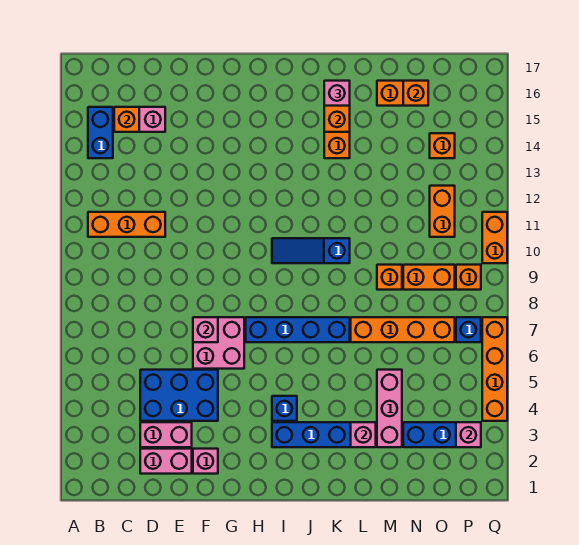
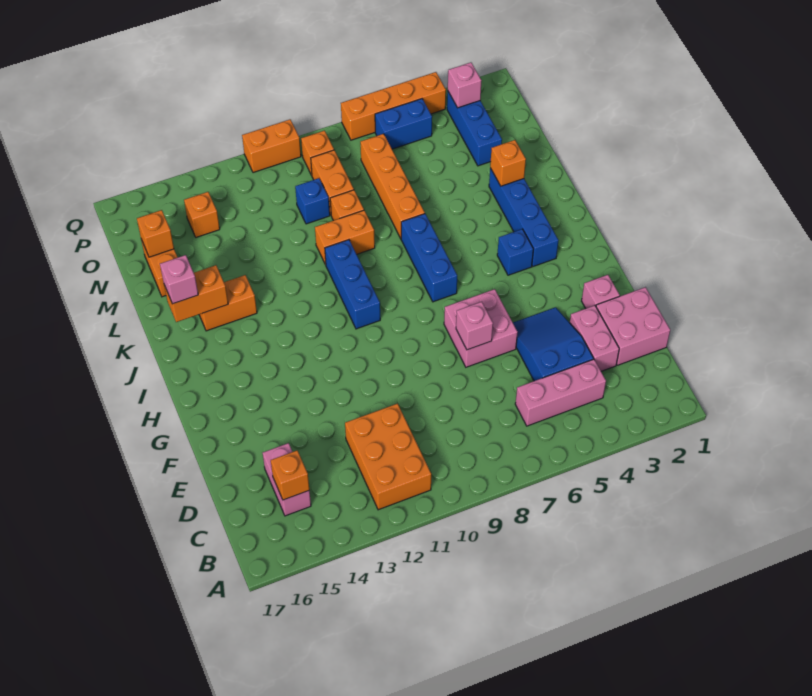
orange brick B11:D11 level 1 -> orange brick B11:D12 level 1
blue brick B14:B15 level 1 -> blue brick P5:P6 level 1
pink brick D2:E2 level 1 -> pink brick D1:E2 level 1
blue brick D4:F5 level 1 -> blue slope D4:F5 level 1 top D
blue brick H7:K7 level 1 -> blue brick I7:K7 level 1
blue slope I10:K10 level 1 top K -> blue brick I10:K10 level 1
pink brick L3 level 2 -> orange brick L3 level 2
pink brick M3:M5 level 1 -> pink brick C4:C6 level 1
orange brick O11:O12 level 1 -> orange brick L9:L10 level 1
blue brick P7 level 1 -> blue brick N10 level 1

